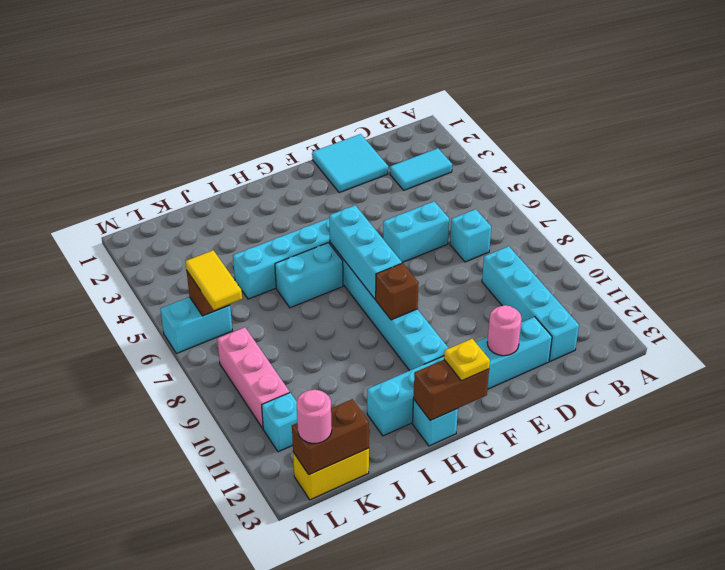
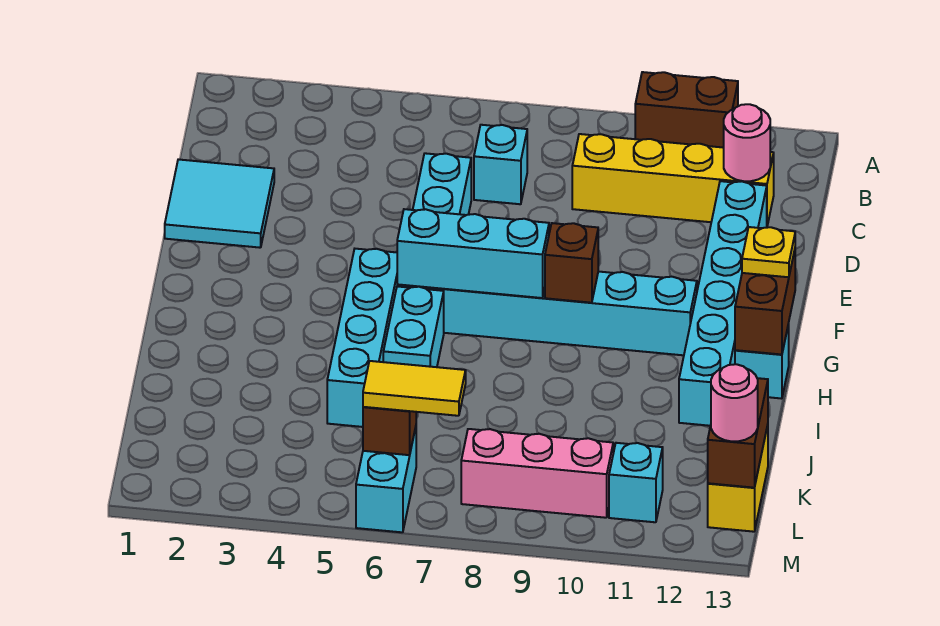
none -> brown brick A10:A11 level 1
cyan tile B3:C3 level 1 -> none
cyan brick C9:C12 level 1 -> yellow brick C9:C12 level 1
pink round brick E12 level 2 -> pink round brick C12 level 2

